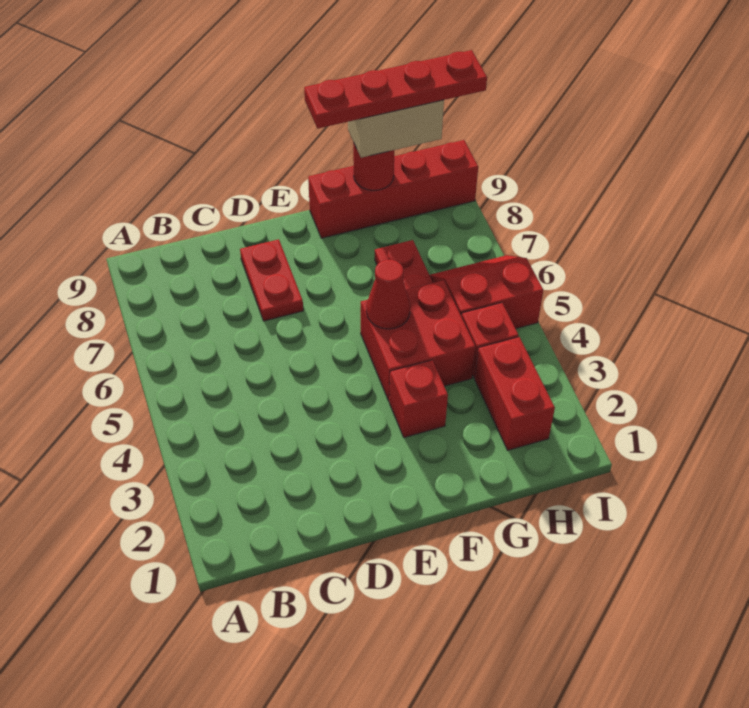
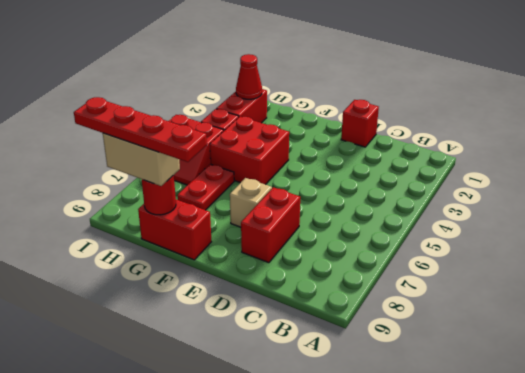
red plate D7:D8 level 1 -> red brick D7:D8 level 1
none -> tan brick E7 level 1
red brick F3 level 1 -> red brick D1 level 1
red cone F5 level 2 -> red cone H2 level 2
red brick F9:I9 level 1 -> red brick F9:G9 level 1

